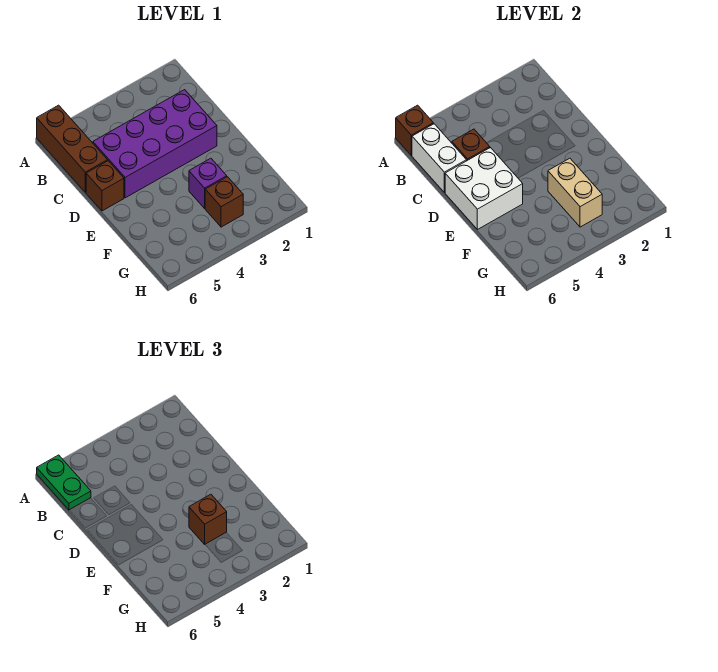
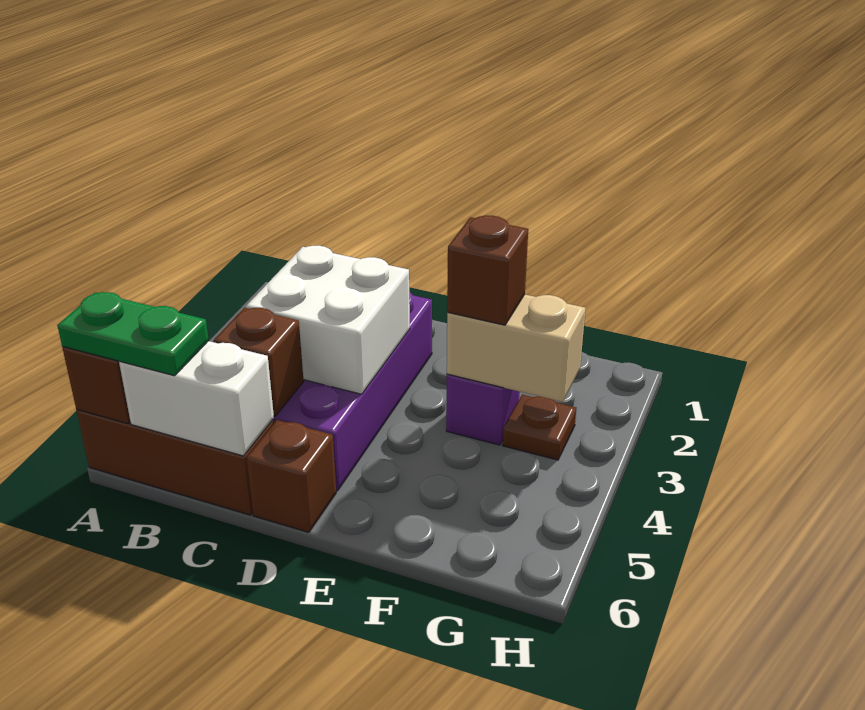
white brick D5:E6 level 2 -> white brick C3:D4 level 2
brown brick G3 level 1 -> brown plate G3 level 1

